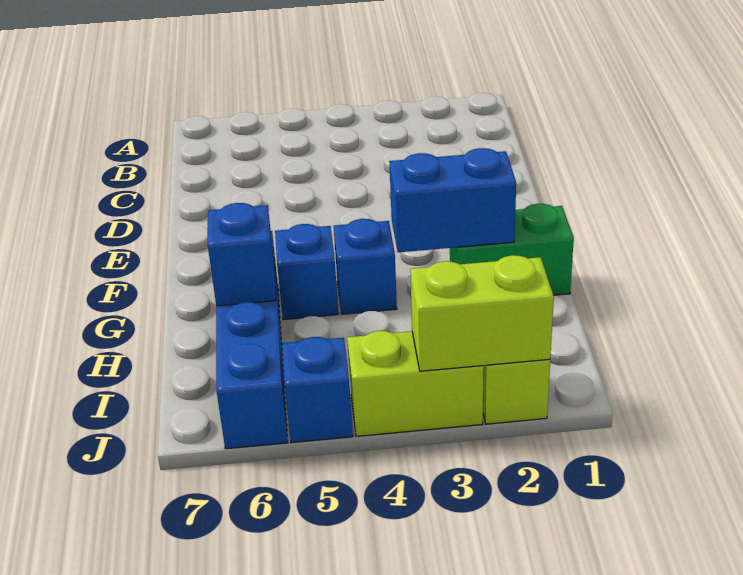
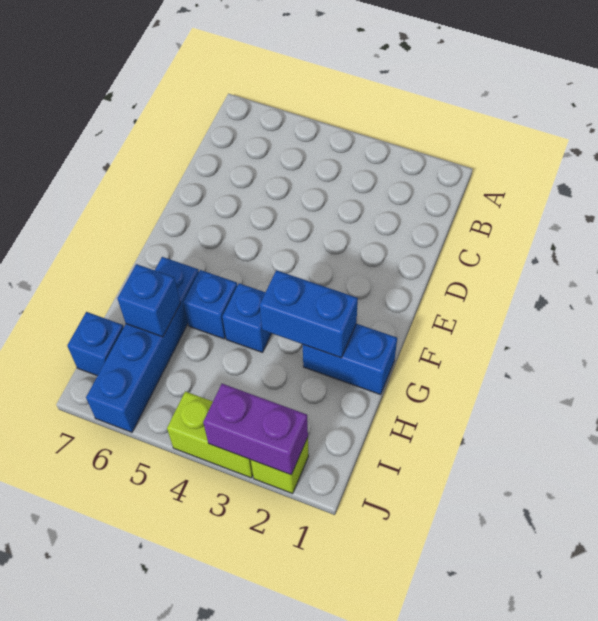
green brick G1:G2 level 1 -> blue brick G1:G2 level 1
lime brick J2:J3 level 2 -> purple brick J2:J3 level 2
blue brick J5 level 1 -> blue brick I7 level 1

